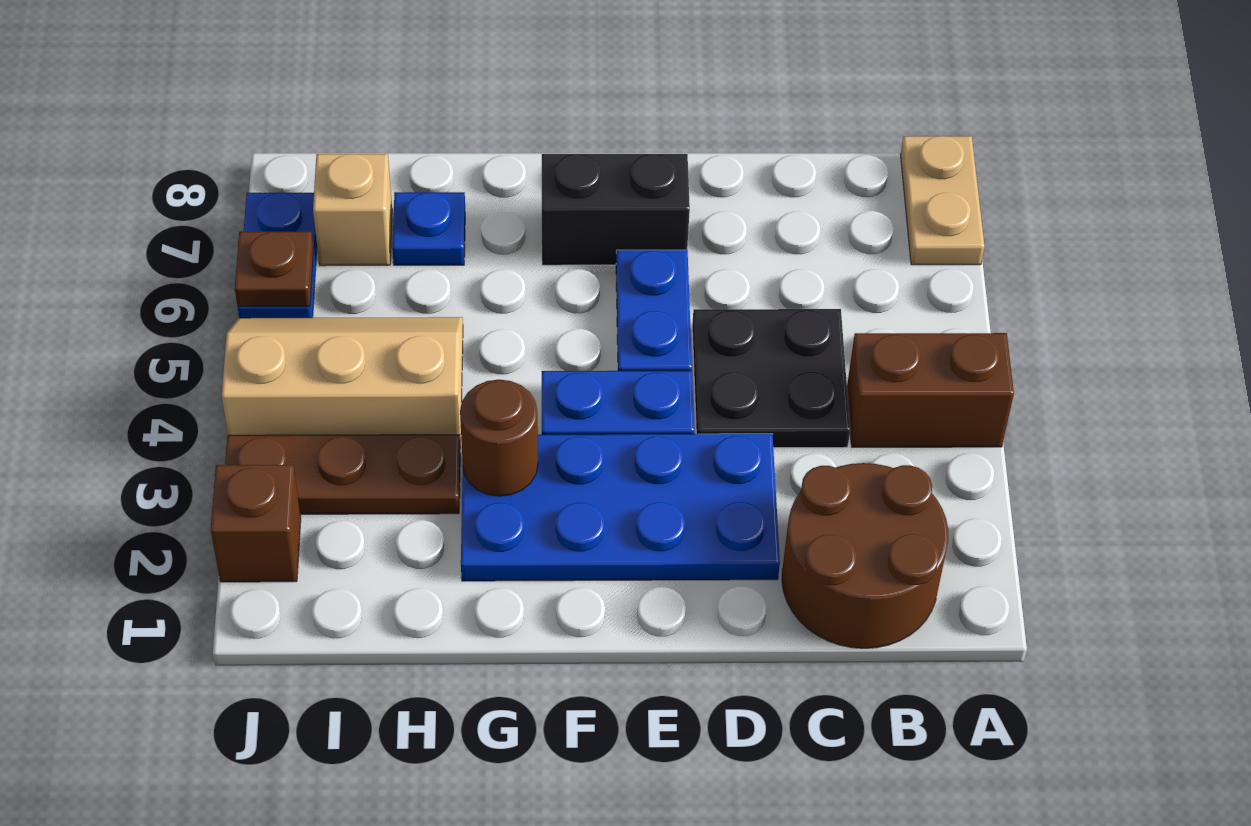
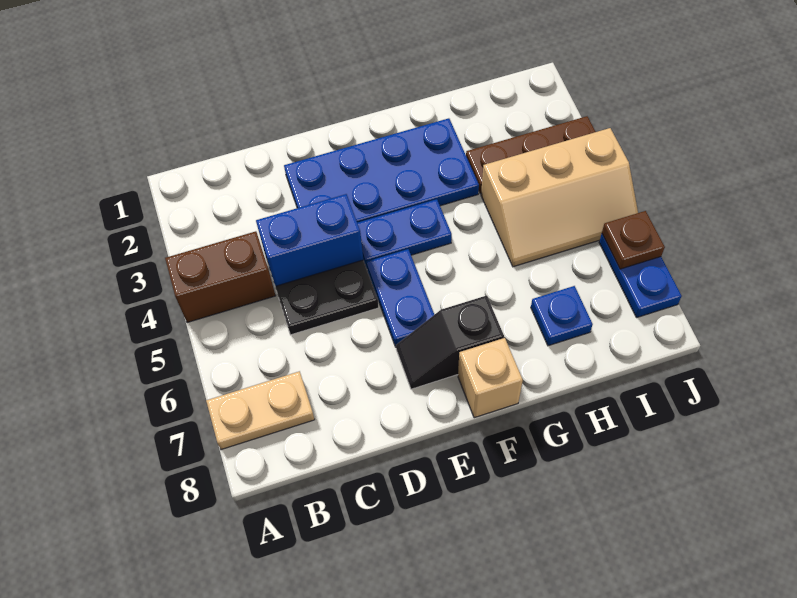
tan plate A7:A8 level 1 -> tan plate A7:B7 level 1
brown round brick B1:C2 level 1 -> none
none -> blue brick C4:D4 level 2
black brick E7:F7 level 1 -> black slope E7:F7 level 1 top F
brown round brick G3 level 2 -> none
tan brick I7 level 1 -> tan brick F8 level 1
brown brick J2 level 1 -> none

